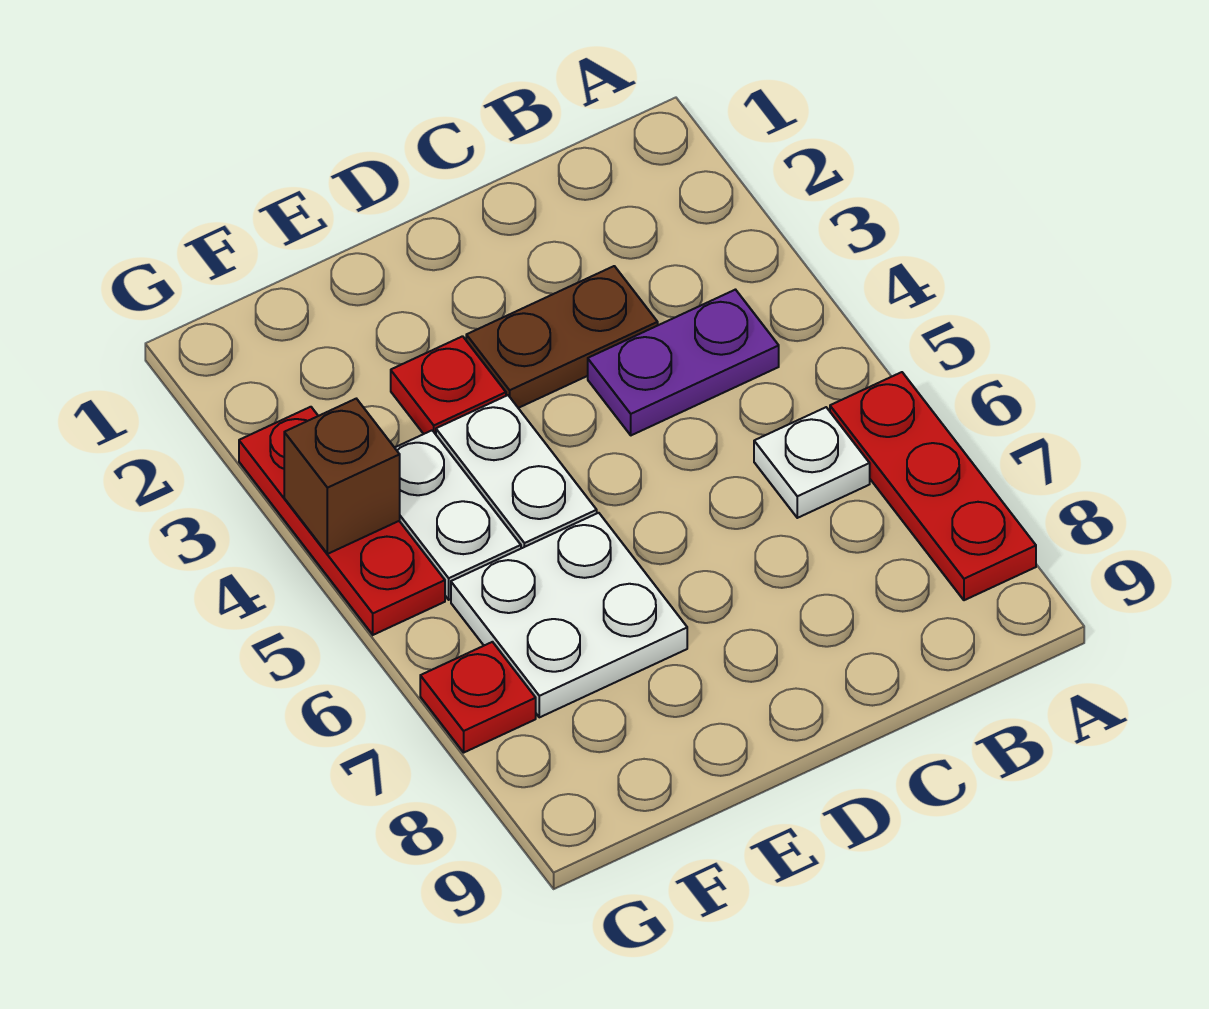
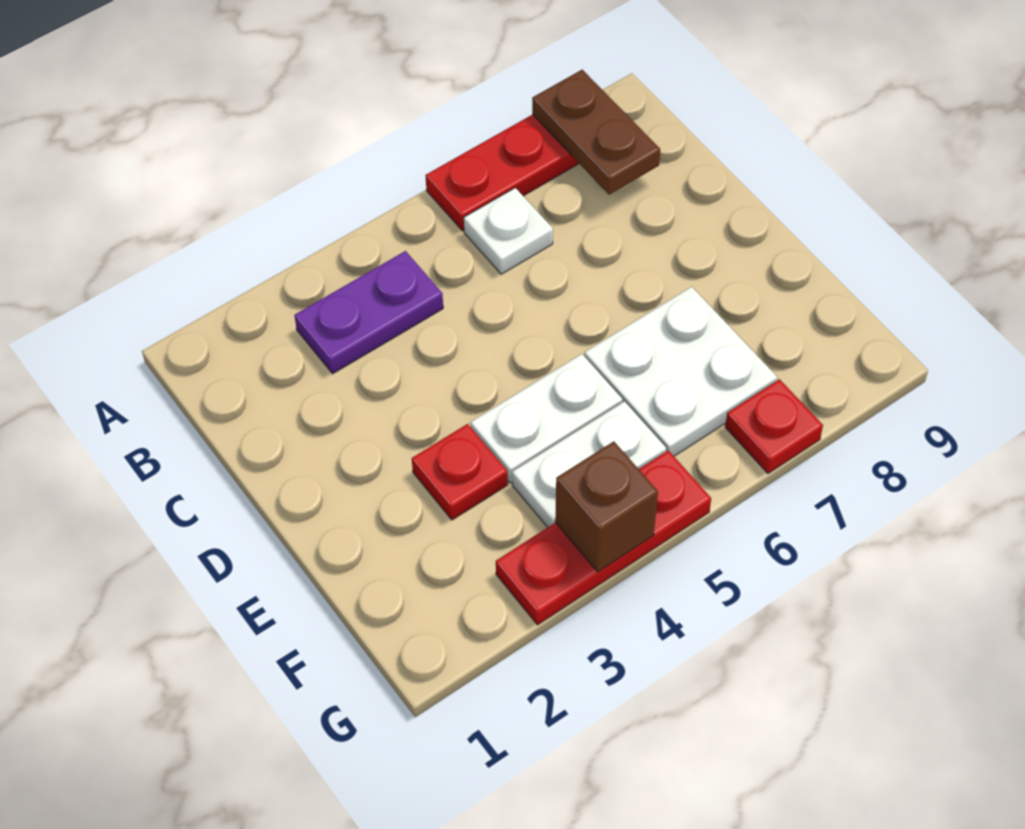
purple plate B4:C4 level 1 -> purple plate B3:B4 level 1
brown plate C3:D3 level 1 -> brown plate A8:B8 level 2

